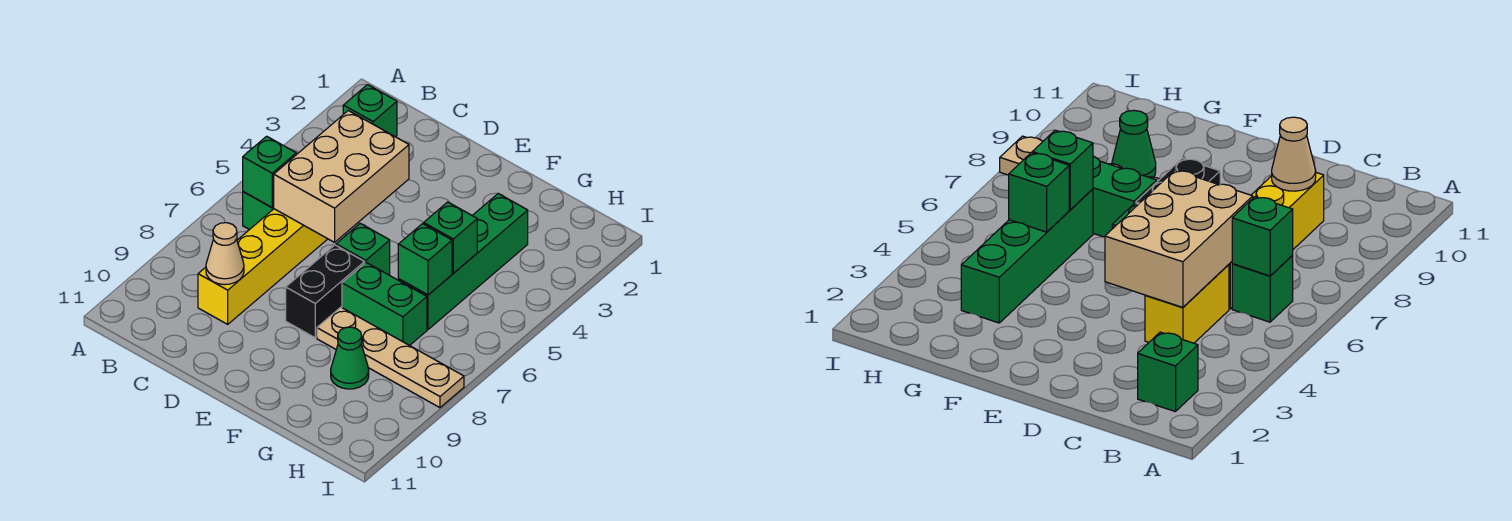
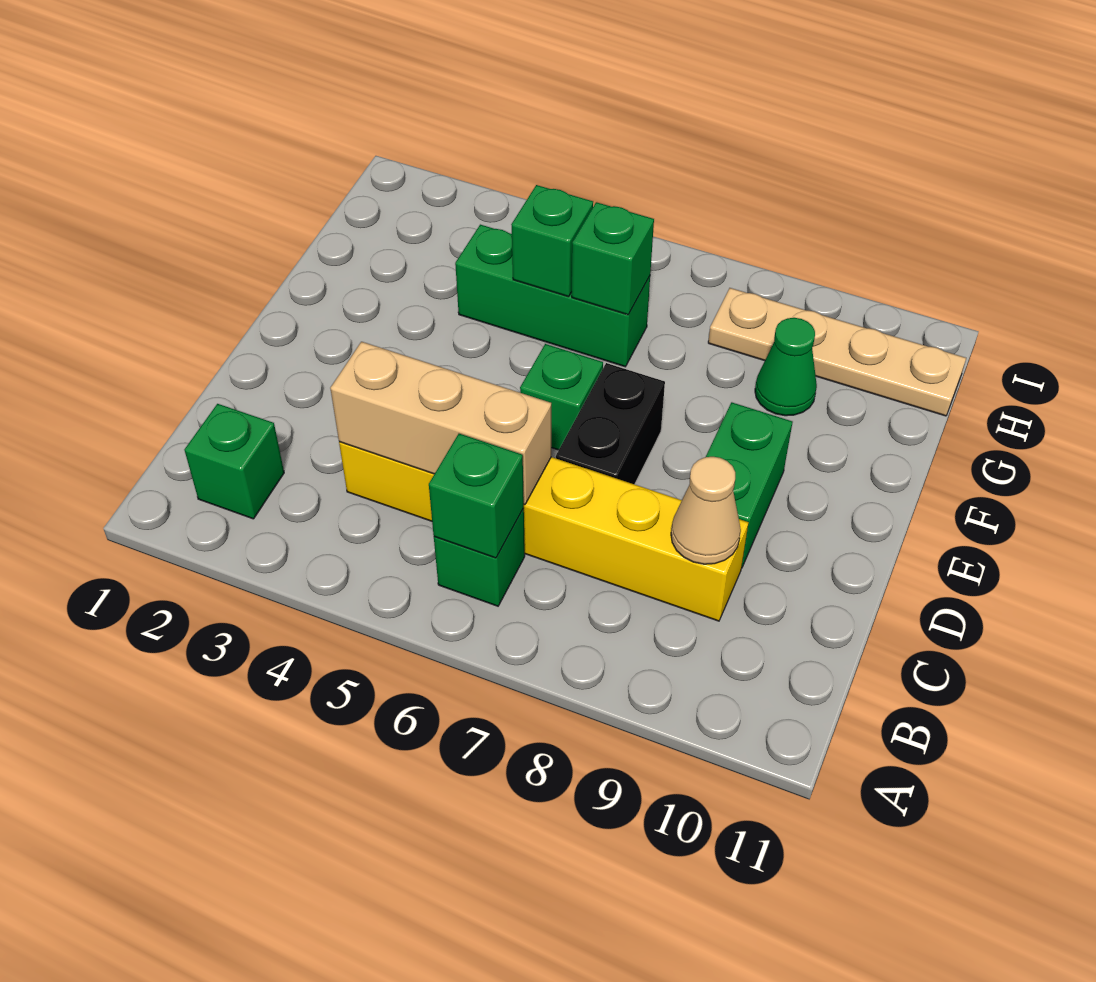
tan brick C4:D6 level 2 -> tan brick C4:C6 level 2
black brick E7:E8 level 1 -> black brick D7:E7 level 1
green brick F7:G7 level 1 -> green brick D9:E9 level 1
tan plate F8:I8 level 1 -> tan plate H8:H11 level 1
green brick G3:G6 level 1 -> green brick G4:G6 level 1

